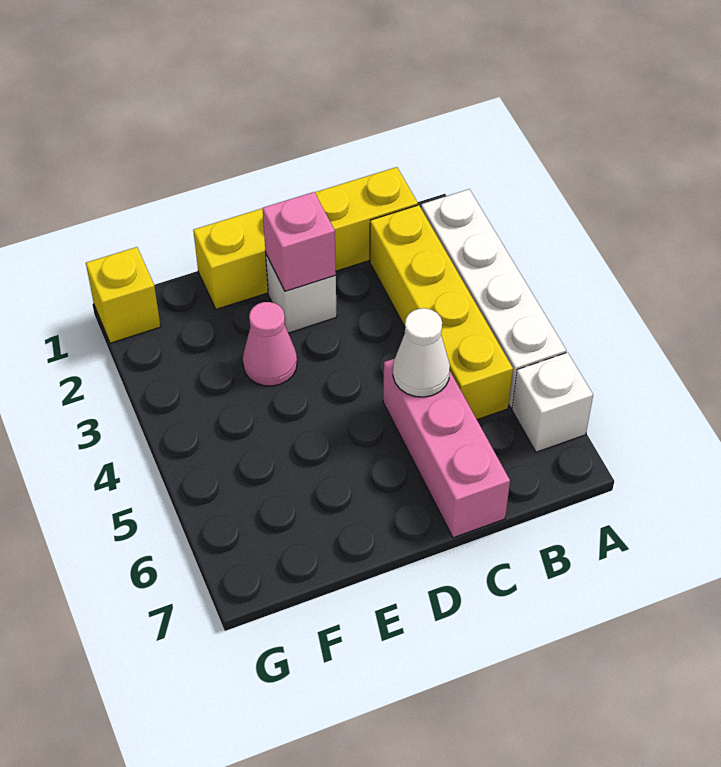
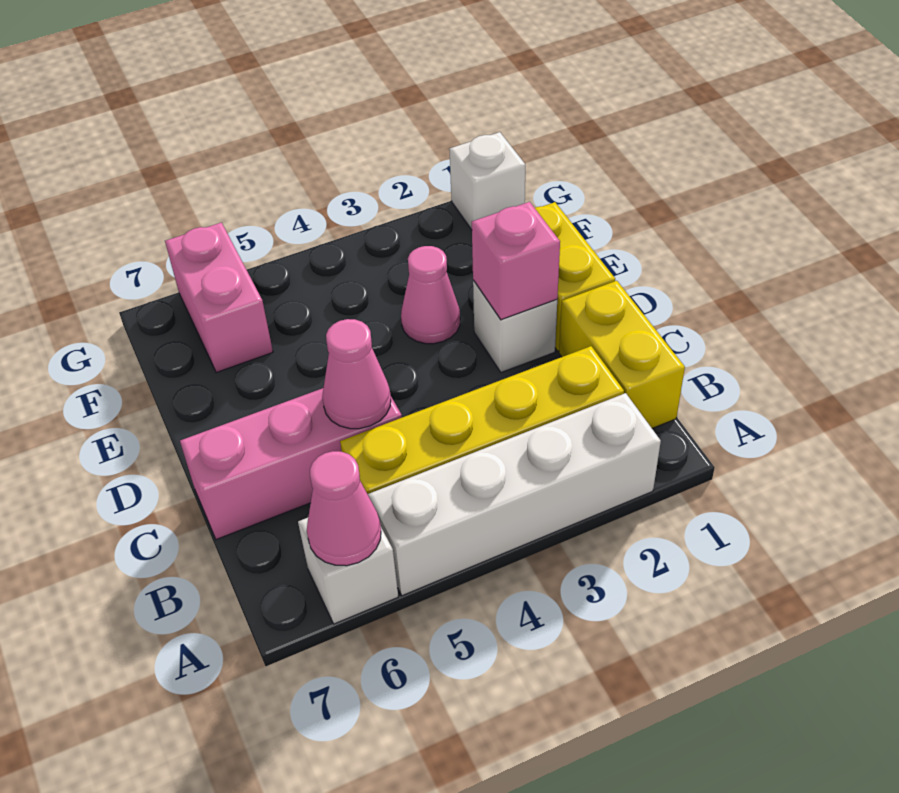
none -> pink cone A6 level 2
white cone C5 level 2 -> pink cone C5 level 2
none -> pink brick F6:G6 level 1
yellow brick G1 level 1 -> white brick G1 level 1

